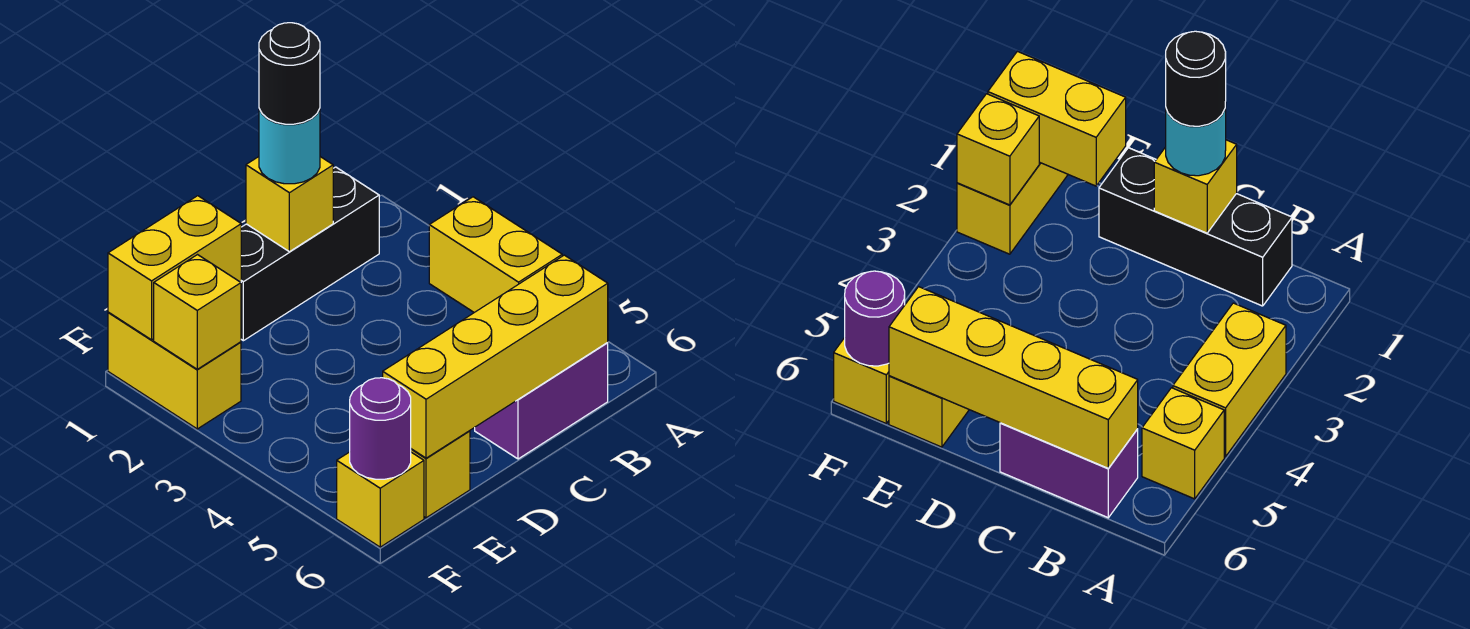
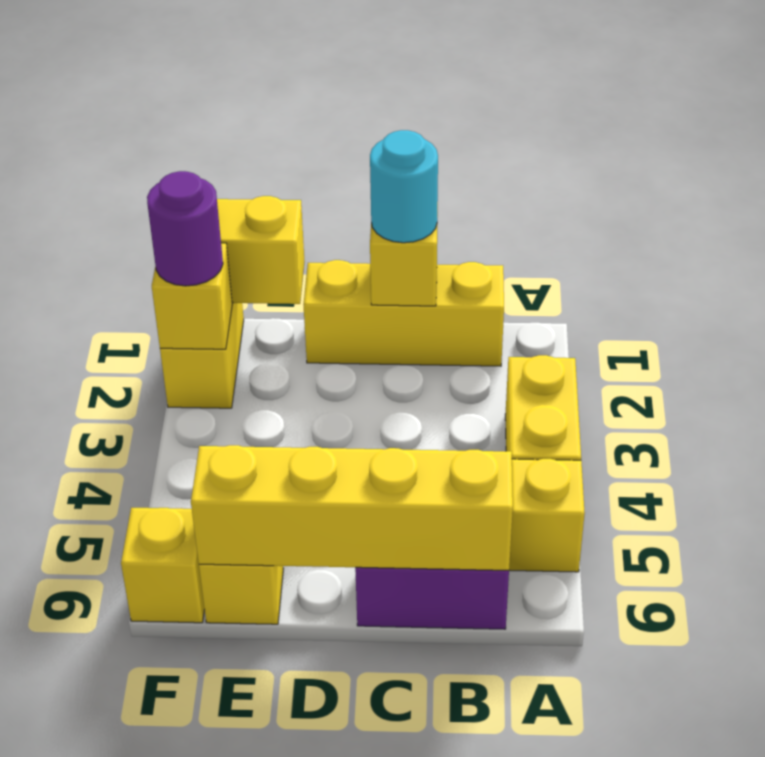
black brick B1:D1 level 1 -> yellow brick B1:D1 level 1
black round brick C1 level 4 -> none
purple round brick F6 level 2 -> purple round brick F2 level 3

